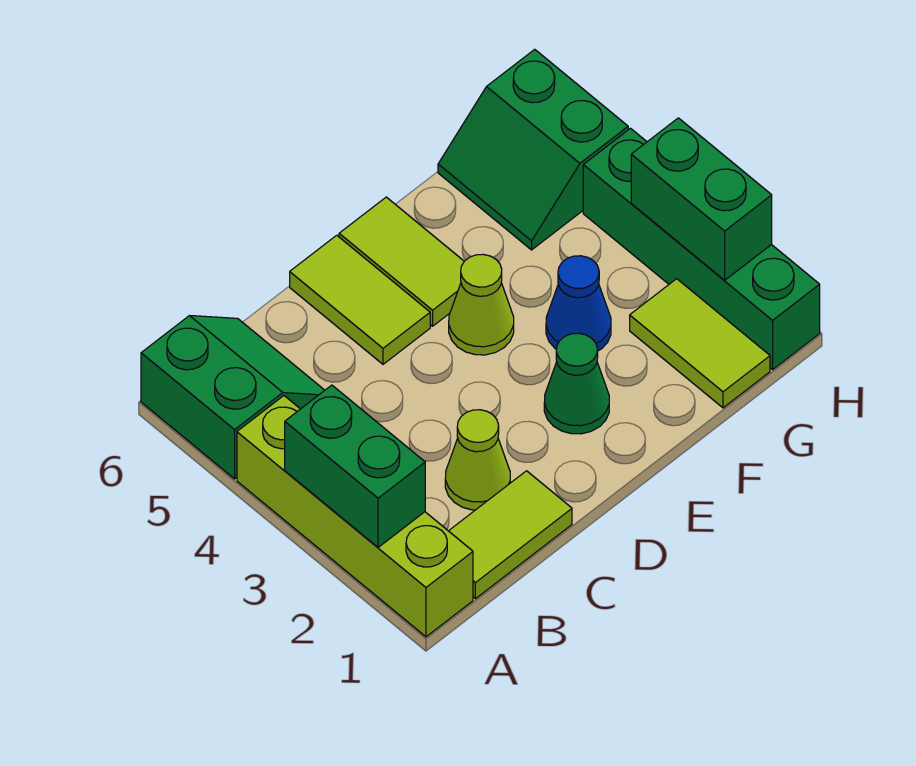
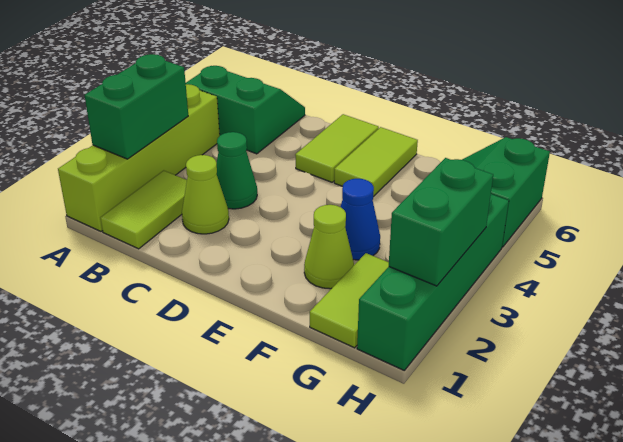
green slope A5:B6 level 1 top A -> green slope A5:B6 level 1 top 5
lime tile B1:C1 level 1 -> lime tile B1:B2 level 1
green cone E2 level 1 -> green cone C3 level 1
lime cone E4 level 1 -> lime cone F2 level 1

